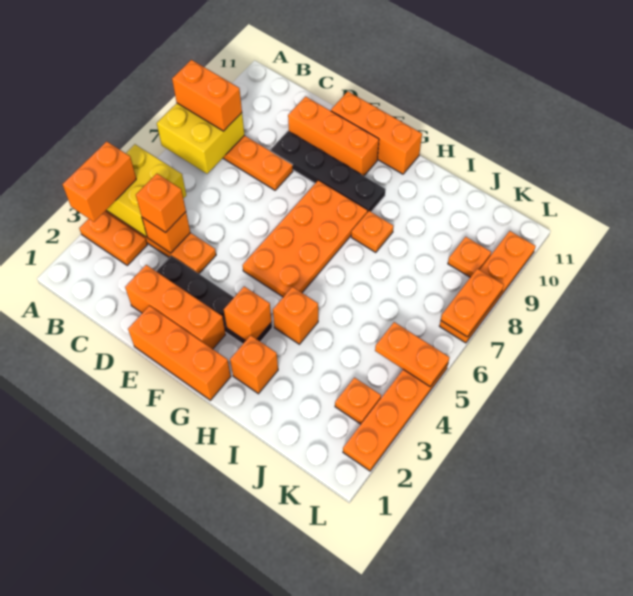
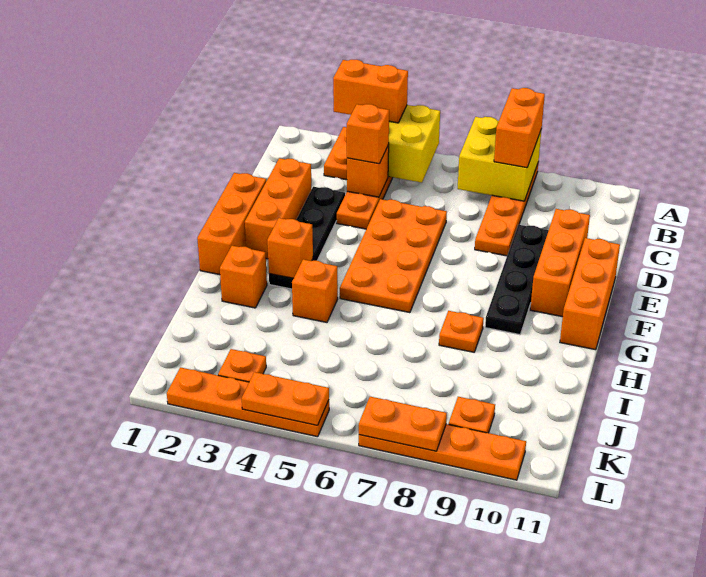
orange plate F5:G8 level 1 -> orange plate D5:G6 level 1
orange plate K5:L5 level 2 -> orange plate L4:L5 level 2

